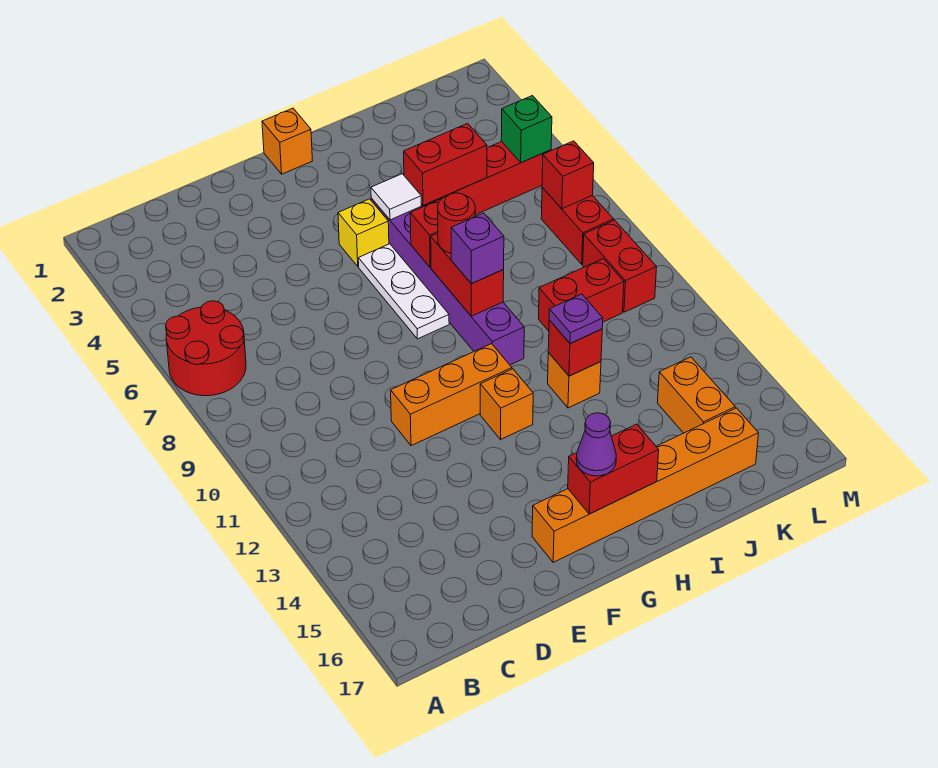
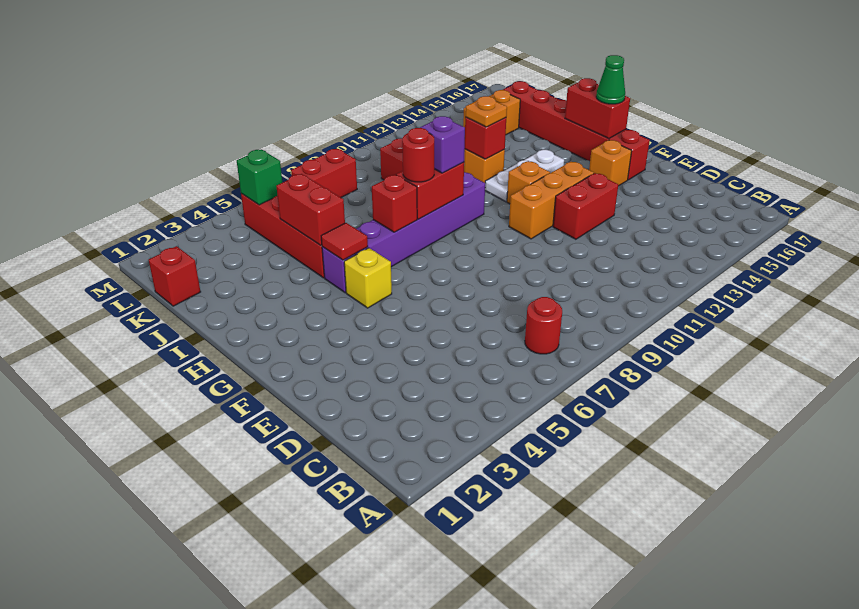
red round brick A6:B7 level 1 -> red round brick B7 level 1
orange brick E11:G11 level 1 -> orange brick F11:F13 level 1
orange brick F16:K16 level 1 -> red brick F16:K16 level 1
orange brick G1 level 1 -> orange brick F15 level 1
white plate G6:G8 level 1 -> white plate H12:H14 level 1
purple cone G16 level 3 -> green cone G16 level 3
white tile H5 level 2 -> red tile H5 level 2
purple plate I12 level 3 -> orange plate I12 level 3
red brick L7 level 2 -> red brick K1 level 1
red brick L9:L10 level 1 -> red brick E12:E13 level 1

